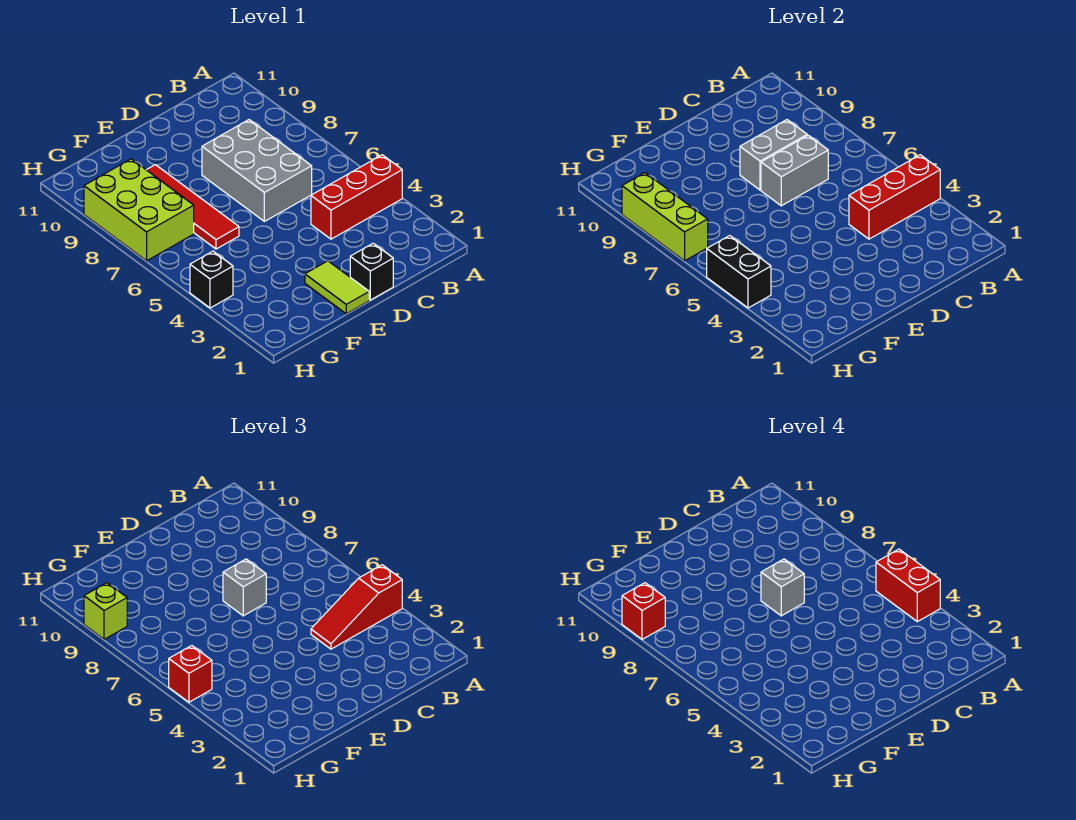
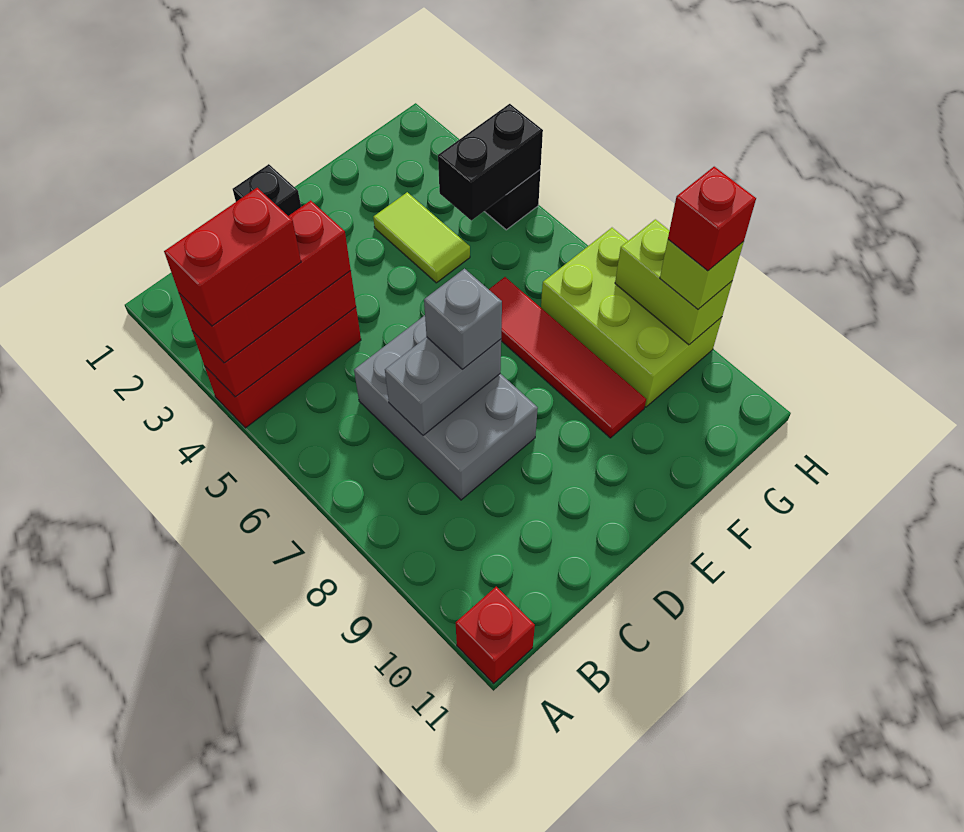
red slope A4:C4 level 3 top A -> red brick A4:C4 level 3
red brick A4:A5 level 4 -> red brick A4:B4 level 4
grey brick C8:D8 level 2 -> none
grey brick D7 level 4 -> none
lime tile E1:E2 level 1 -> lime tile F3:F4 level 1
black brick H4:H5 level 2 -> black brick G4:H4 level 2
red brick H5 level 3 -> red brick A11 level 1
lime brick H7:H9 level 2 -> lime brick H8:H9 level 2

